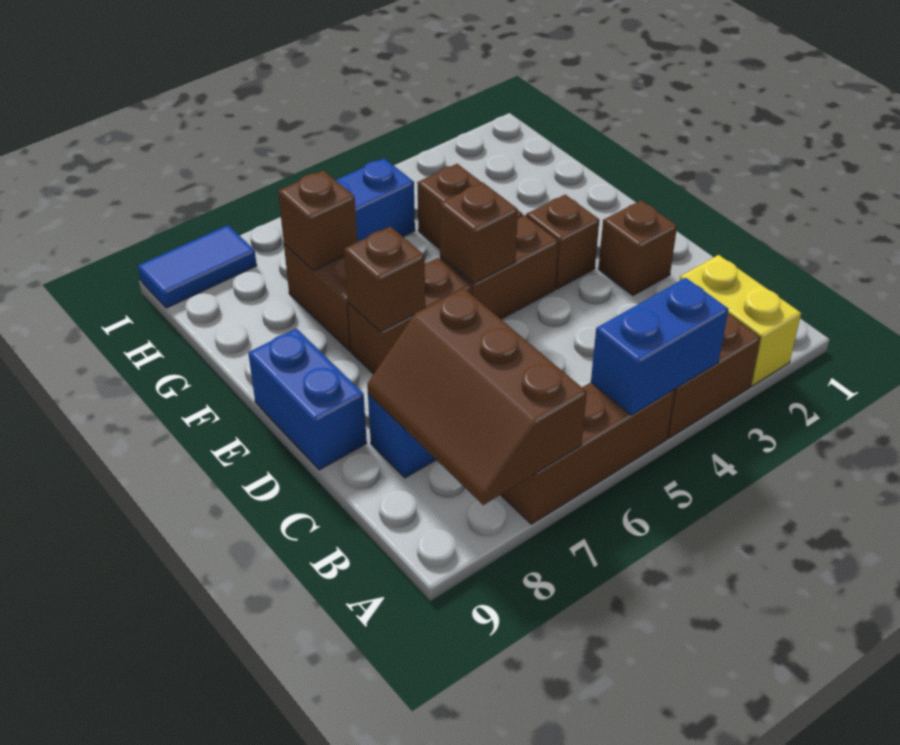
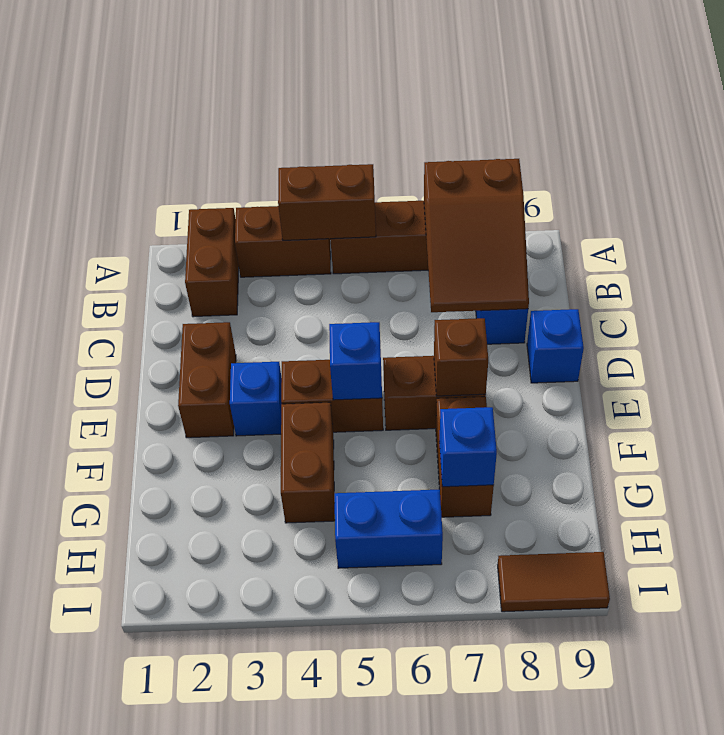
yellow brick A2:B2 level 1 -> brown brick A2:B2 level 1
blue brick A4:A5 level 2 -> brown brick A4:A5 level 2
brown slope A7:C8 level 2 top 7 -> brown slope A7:C8 level 2 top A
brown brick D2 level 1 -> brown brick D2:E2 level 1
blue brick D9:E9 level 1 -> blue brick D9 level 1
brown brick E3 level 1 -> blue brick E3 level 1
brown brick E5 level 2 -> blue brick E5 level 2
brown brick G7 level 2 -> blue brick G7 level 2
blue tile I8:I9 level 1 -> brown tile I8:I9 level 1

